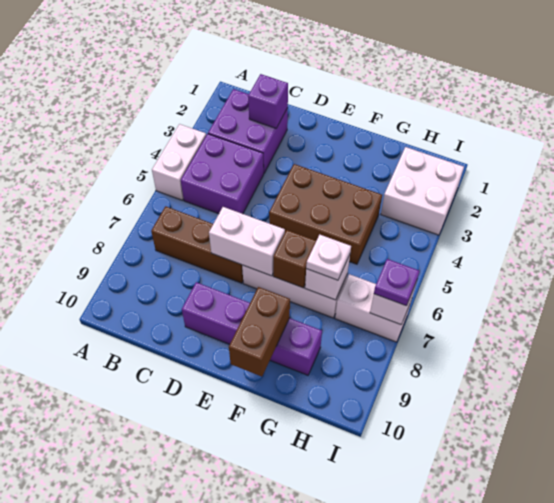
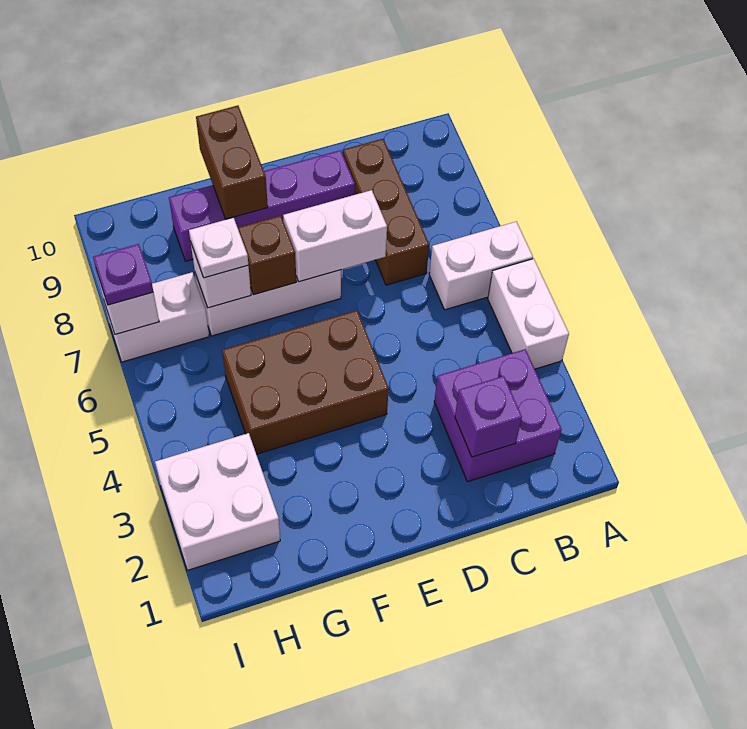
none -> white brick A6:B6 level 1
purple brick B4:C5 level 1 -> none
brown brick B7:D7 level 1 -> brown brick C7:C9 level 1

